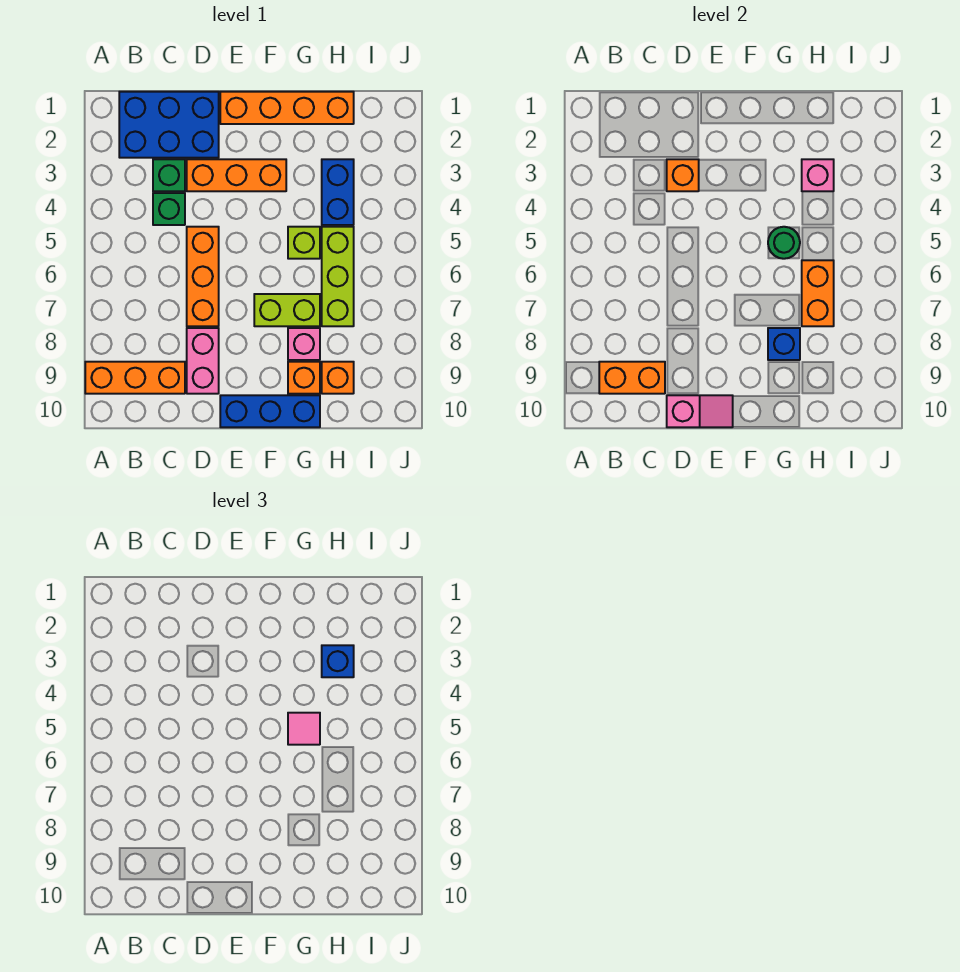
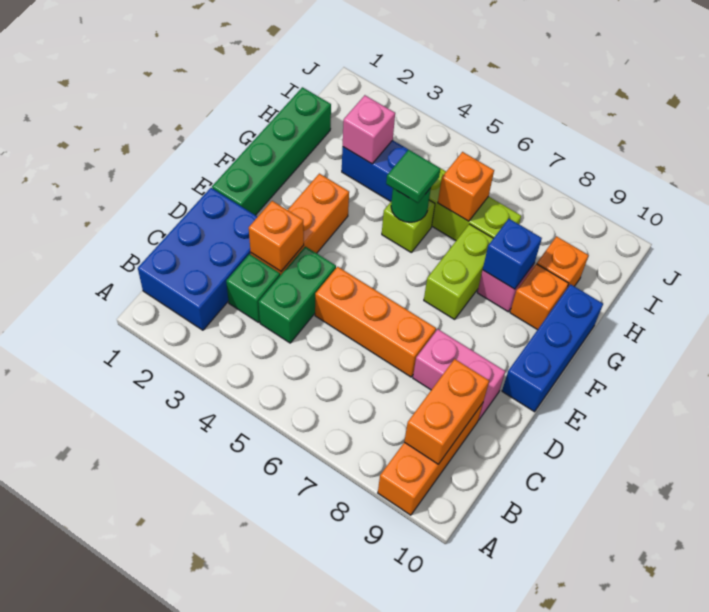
green brick C4 level 1 -> green brick C4:D4 level 1
pink slope D10:E10 level 2 top D -> none
orange brick E1:H1 level 1 -> green brick E1:H1 level 1
pink tile G5 level 3 -> green tile G5 level 3
blue brick H3 level 3 -> none
orange brick H6:H7 level 2 -> orange brick H6 level 2

